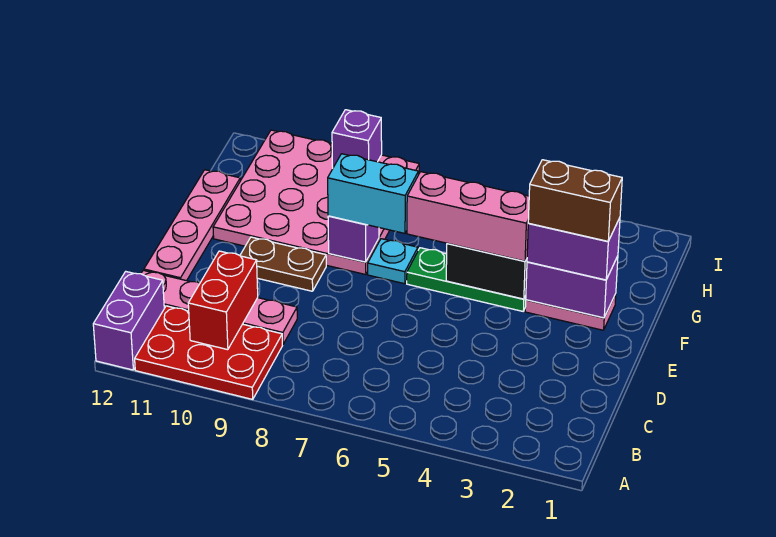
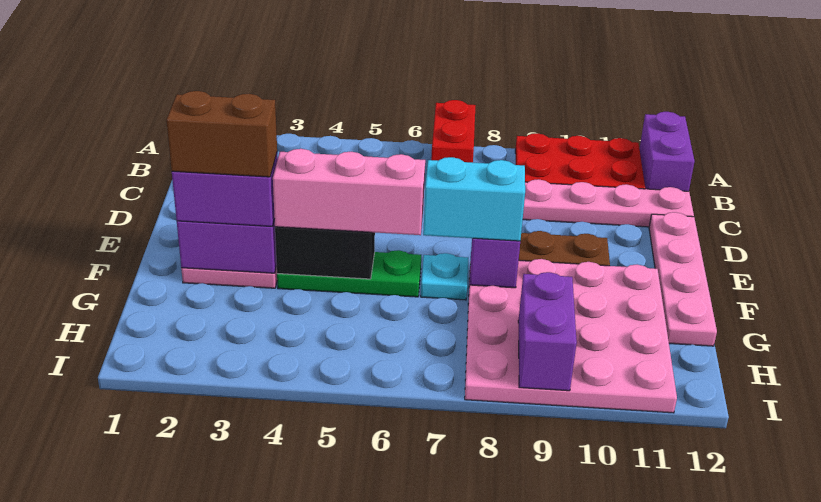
red brick B10:C10 level 2 -> red brick A7:B7 level 1
purple brick I9 level 2 -> purple brick H9:I9 level 2

